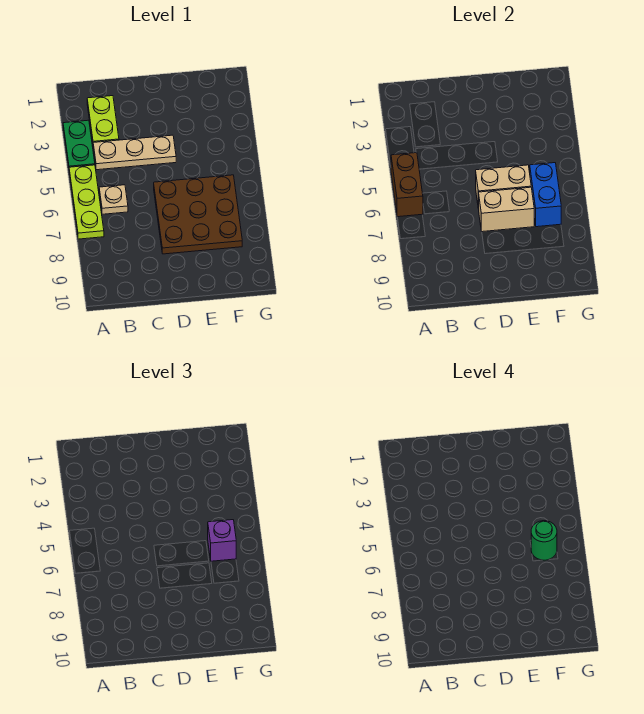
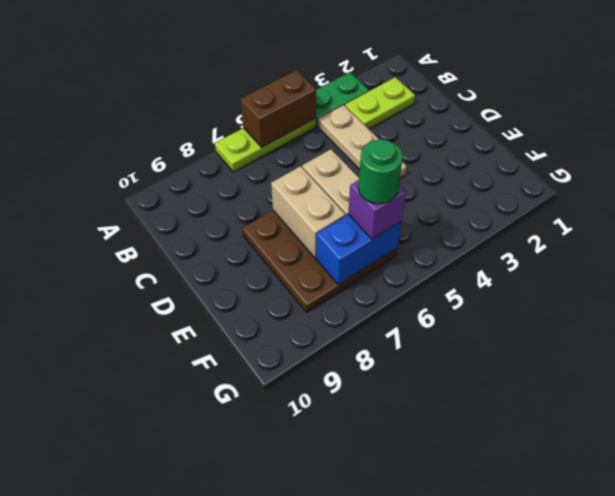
tan plate B6 level 1 -> none

